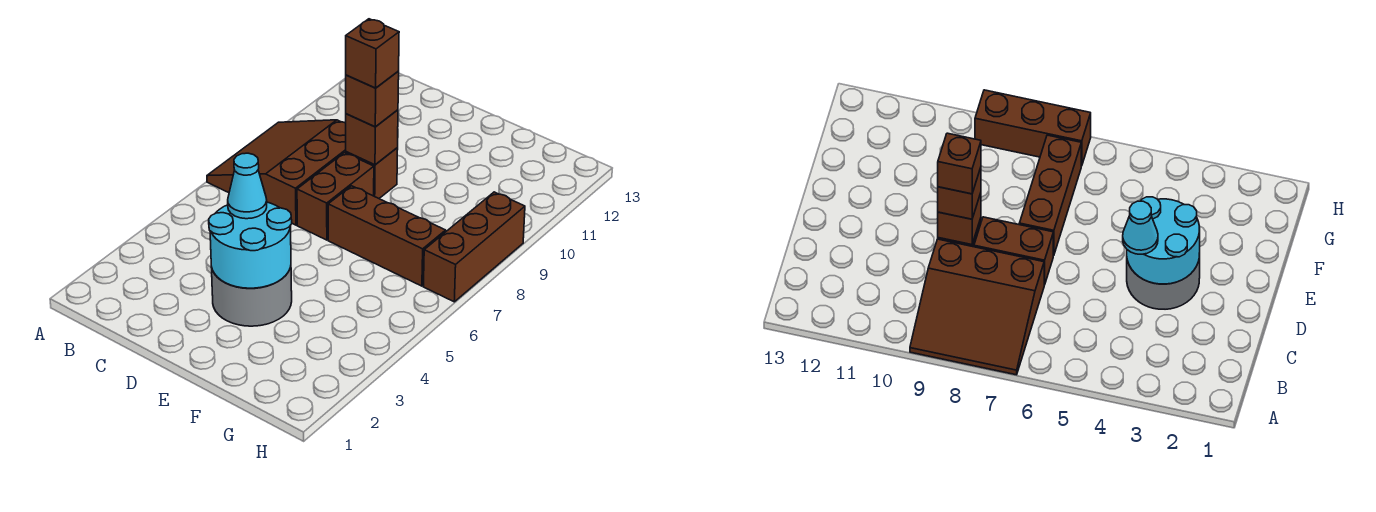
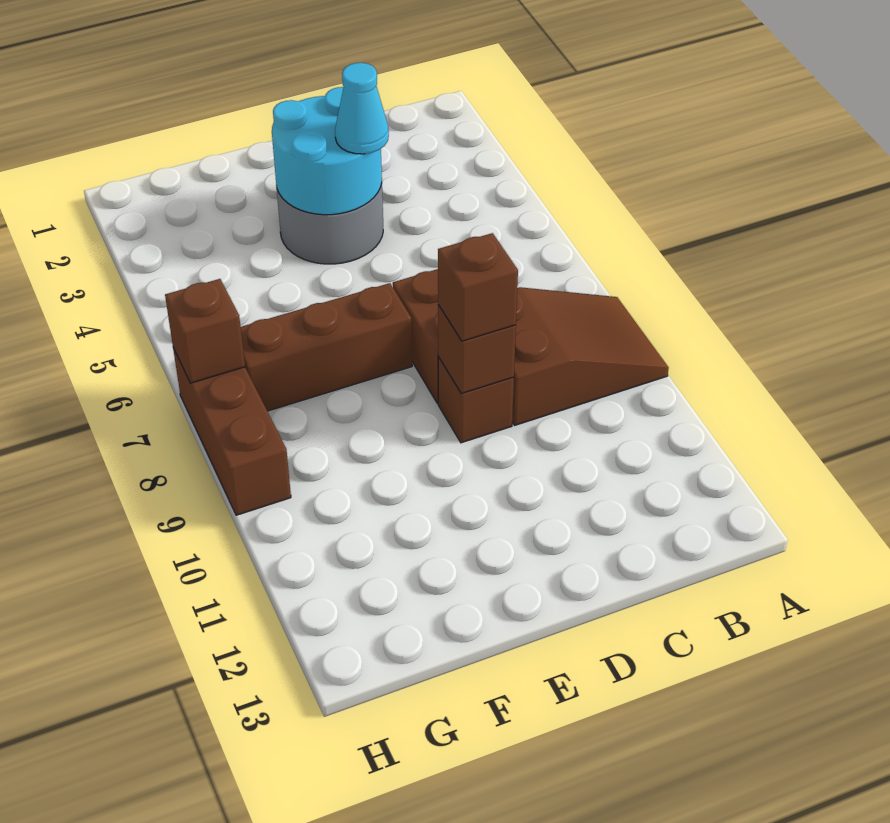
brown slope A7:C9 level 1 top C -> brown slope A8:C9 level 1 top C
brown brick D9 level 4 -> brown brick H7 level 2

